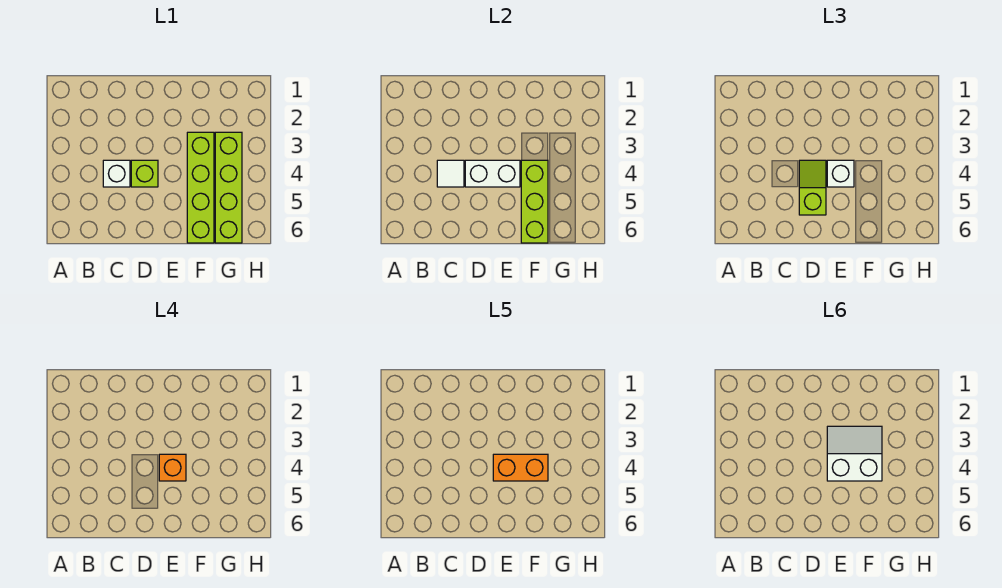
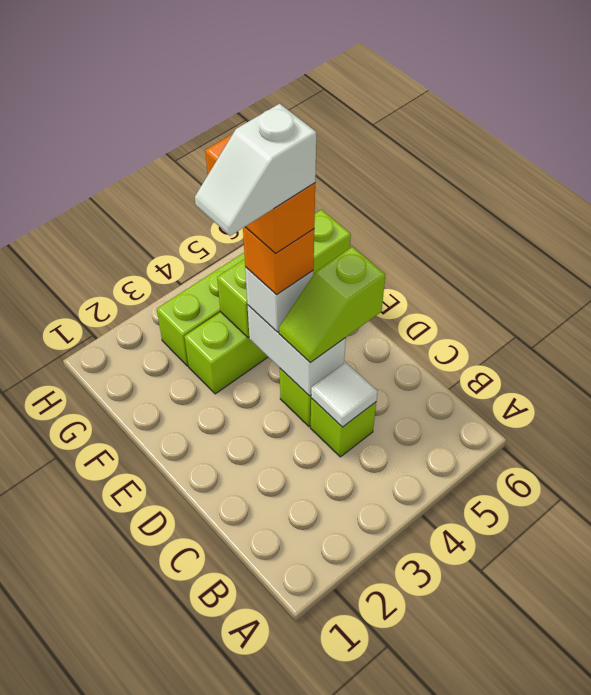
white brick C4 level 1 -> lime brick C4 level 1
white slope E3:F4 level 6 top 4 -> white slope E3:E4 level 6 top 4

